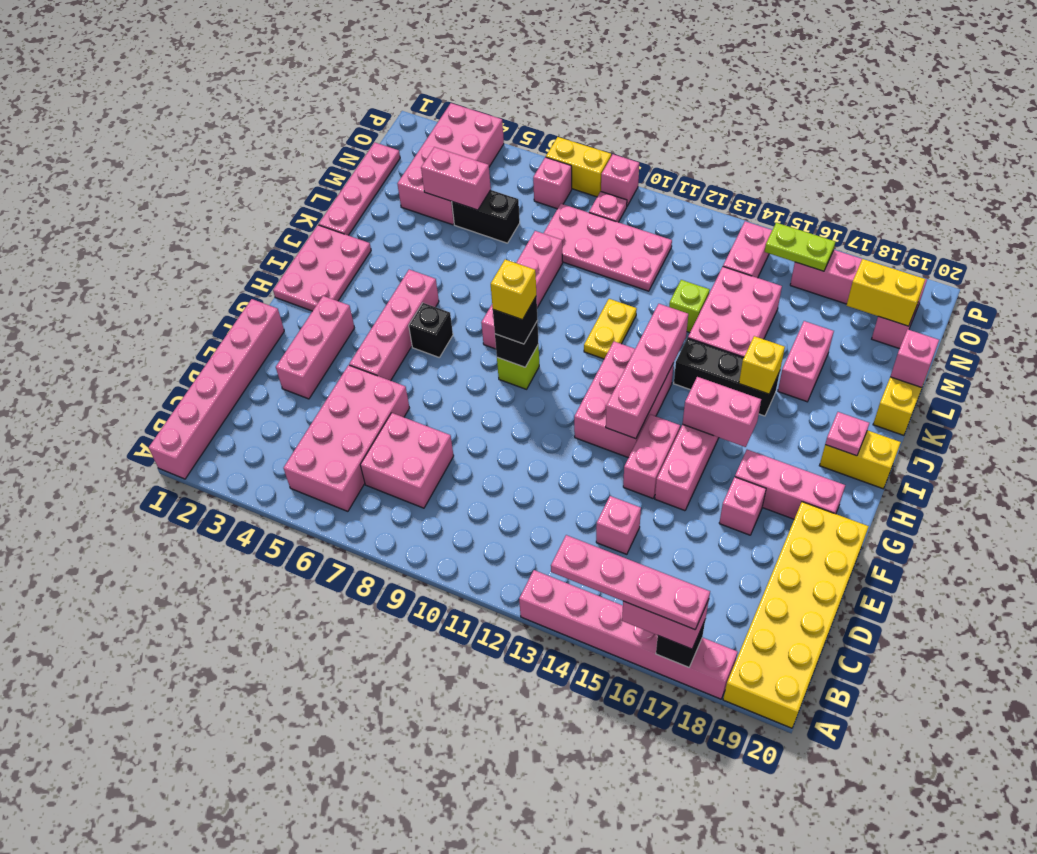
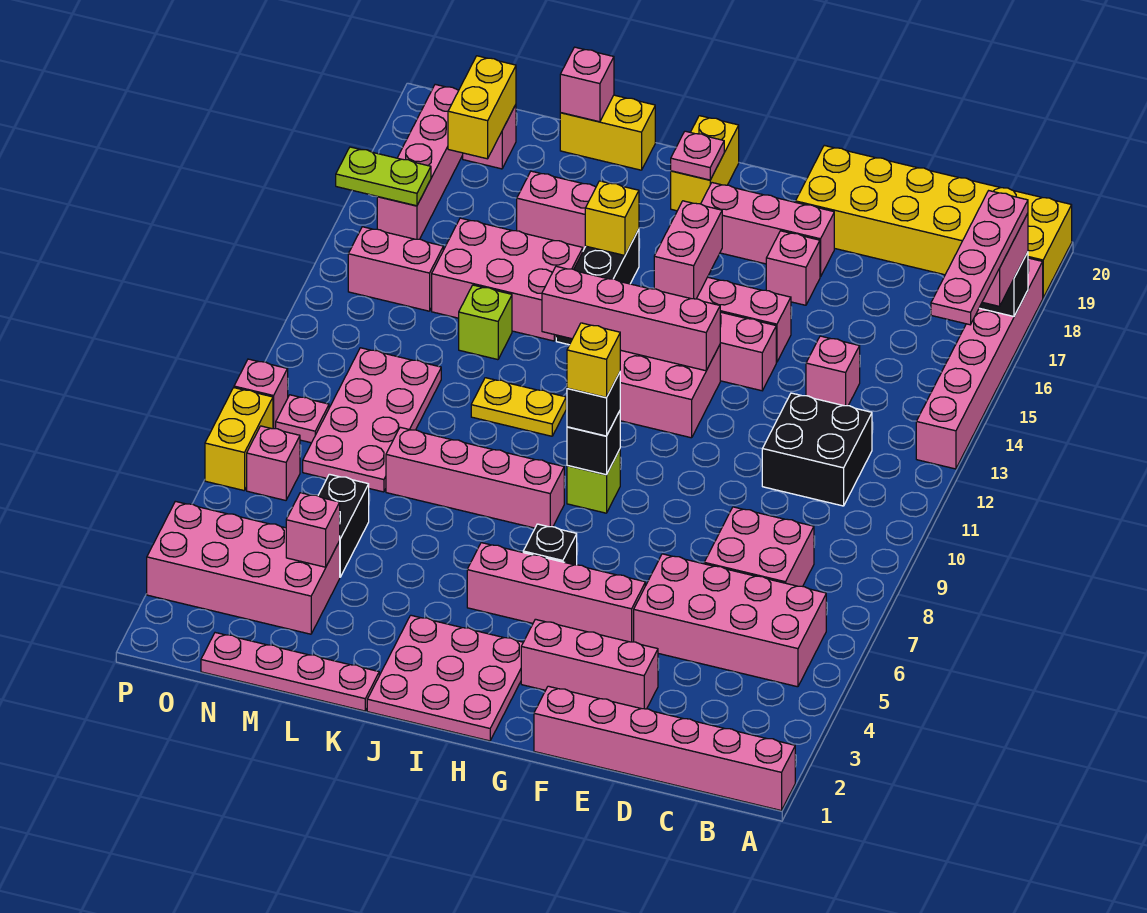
none -> black brick C11:D12 level 1
pink brick G17:G19 level 1 -> pink brick F18:H18 level 1
pink plate H1:J2 level 1 -> pink plate H1:J3 level 1
pink brick M4:M5 level 2 -> pink brick M4 level 2
lime plate O15:O16 level 2 -> lime plate O16:P16 level 2

